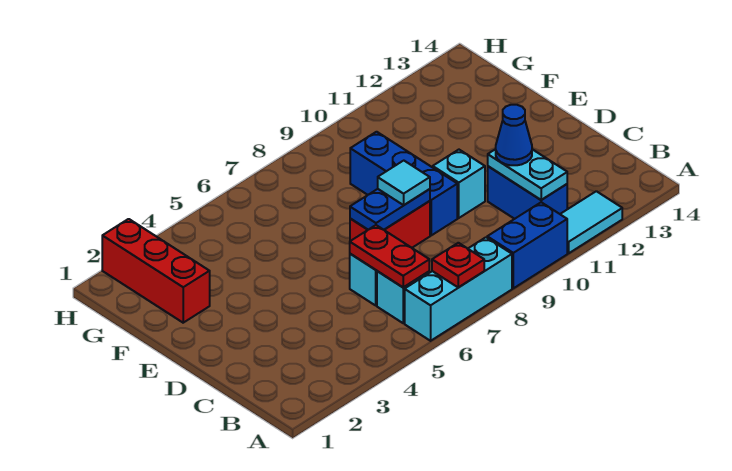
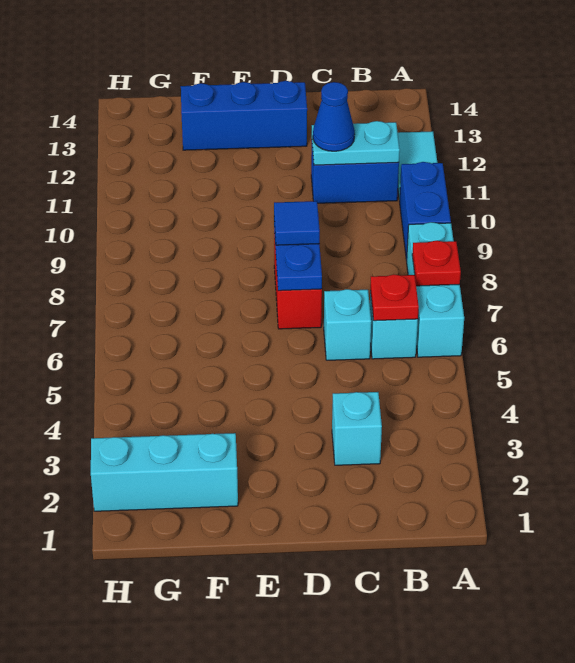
red plate B6:C6 level 2 -> red plate B6 level 2
cyan tile D8 level 3 -> blue tile D8 level 3
blue brick D9:F9 level 1 -> blue brick D13:F13 level 1
cyan brick D10 level 1 -> cyan brick C3 level 1
red brick F2:H2 level 1 -> cyan brick F2:H2 level 1

